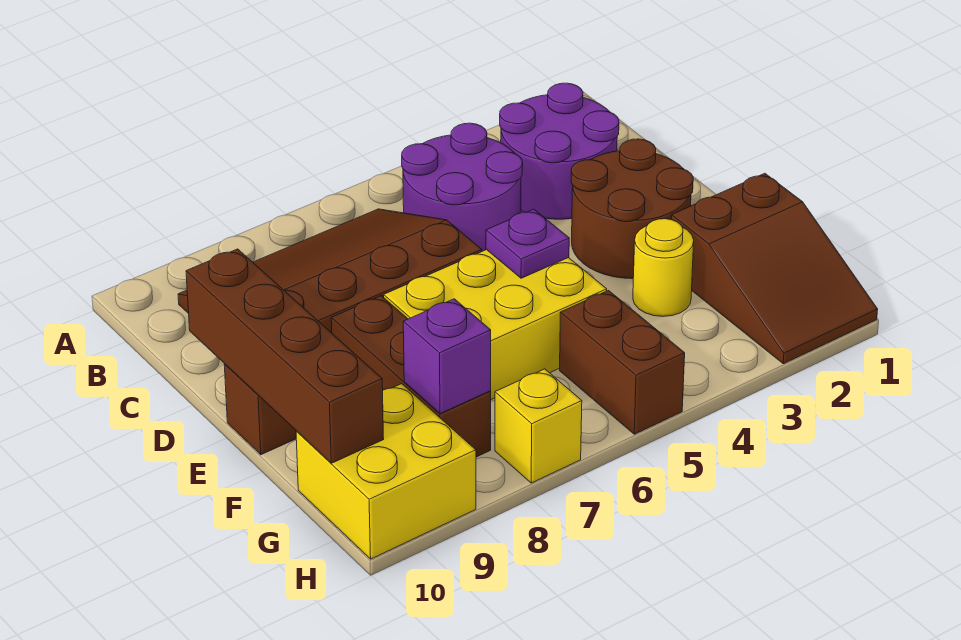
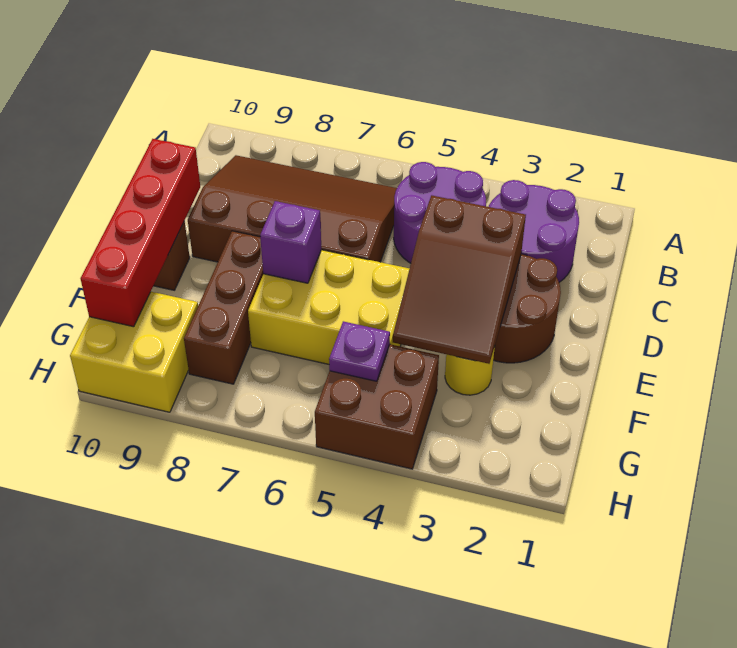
brown brick D10:G10 level 2 -> red brick D10:G10 level 2
purple plate E5 level 2 -> purple plate G5 level 2
brown slope F1:H2 level 1 top F -> brown slope D3:F4 level 2 top D
brown brick G5:H5 level 1 -> brown brick G4:H5 level 1
purple brick G8 level 2 -> purple brick E7 level 2
yellow brick H7 level 1 -> none

